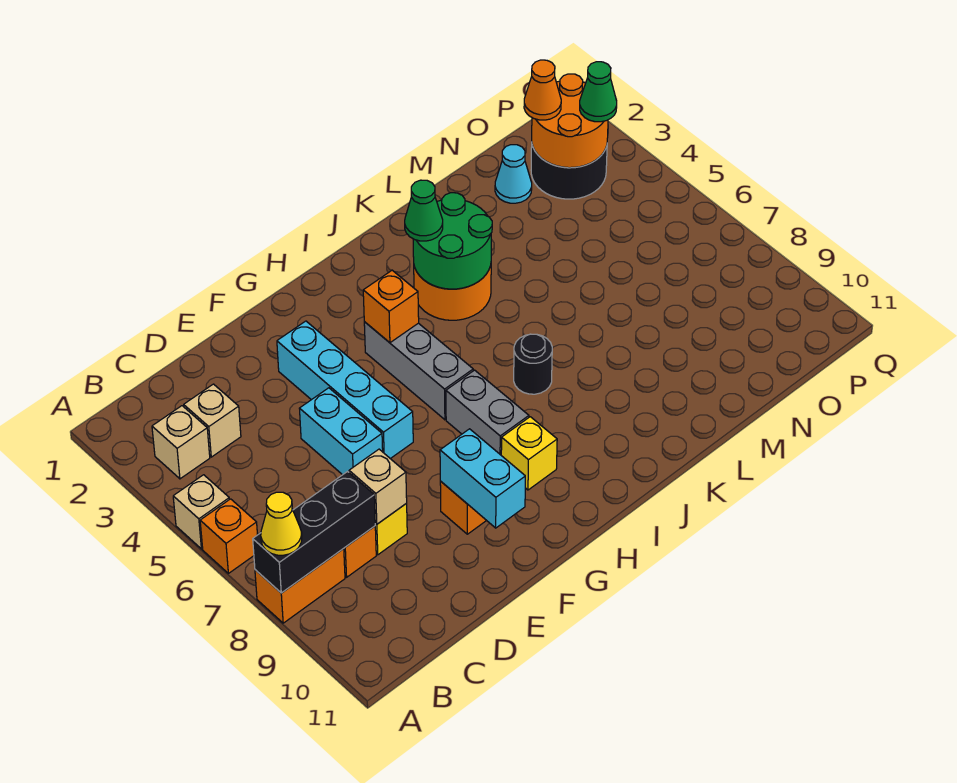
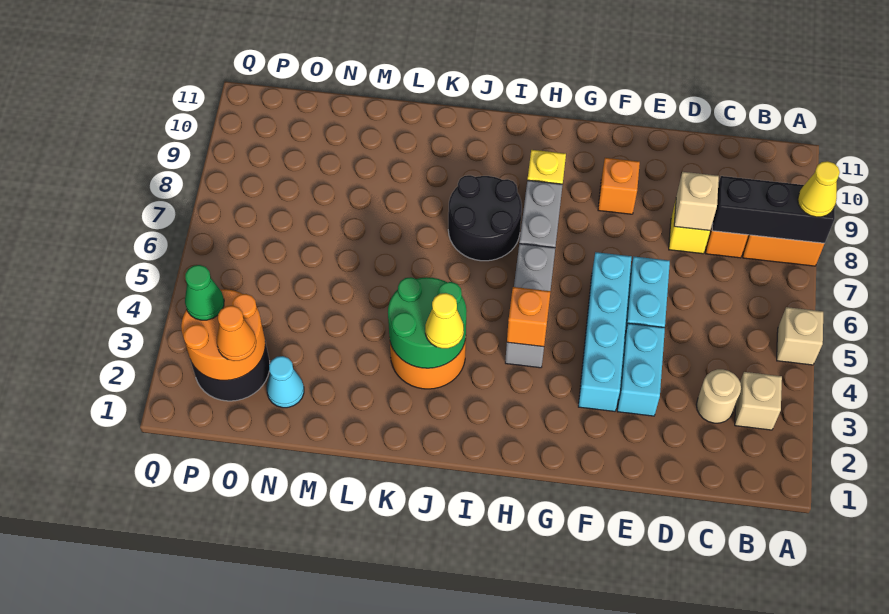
orange brick A6 level 1 -> none
tan brick C3 level 1 -> tan round brick C3 level 1
cyan brick F9:F10 level 2 -> cyan brick E3:E4 level 1
green cone J3 level 3 -> yellow cone J3 level 3
black round brick J7 level 1 -> black round brick I7:J8 level 1

